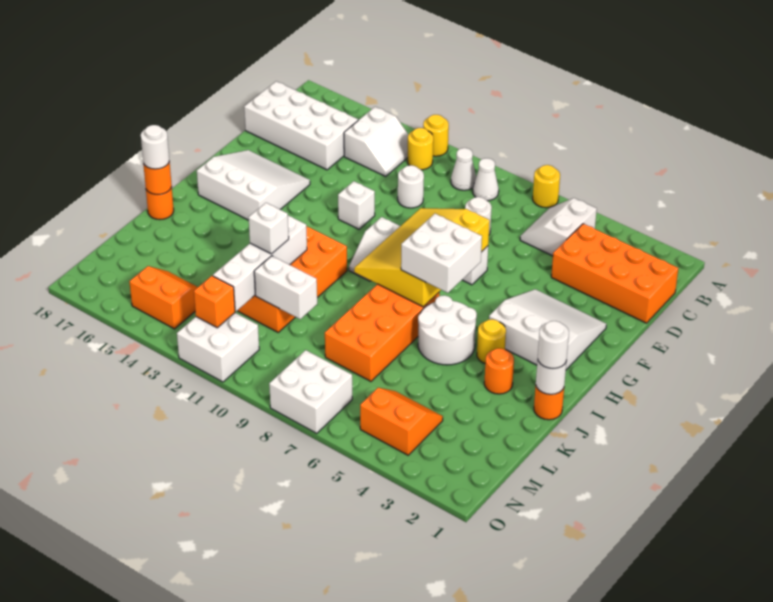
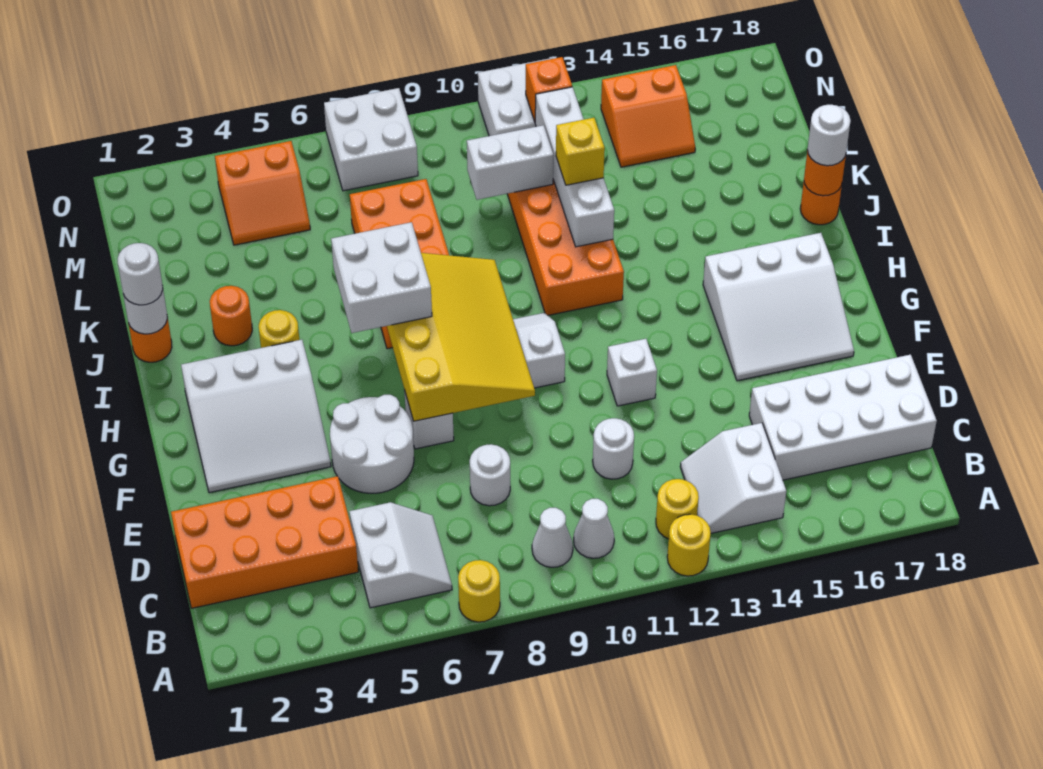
white round brick I5:J6 level 1 -> white round brick E5:F6 level 1
white brick K12 level 3 -> yellow brick K12 level 3

